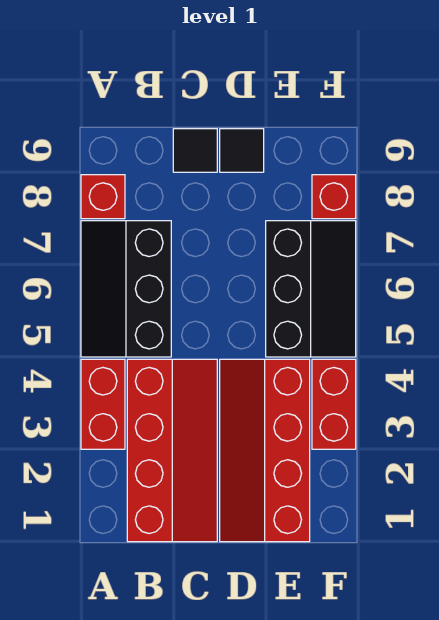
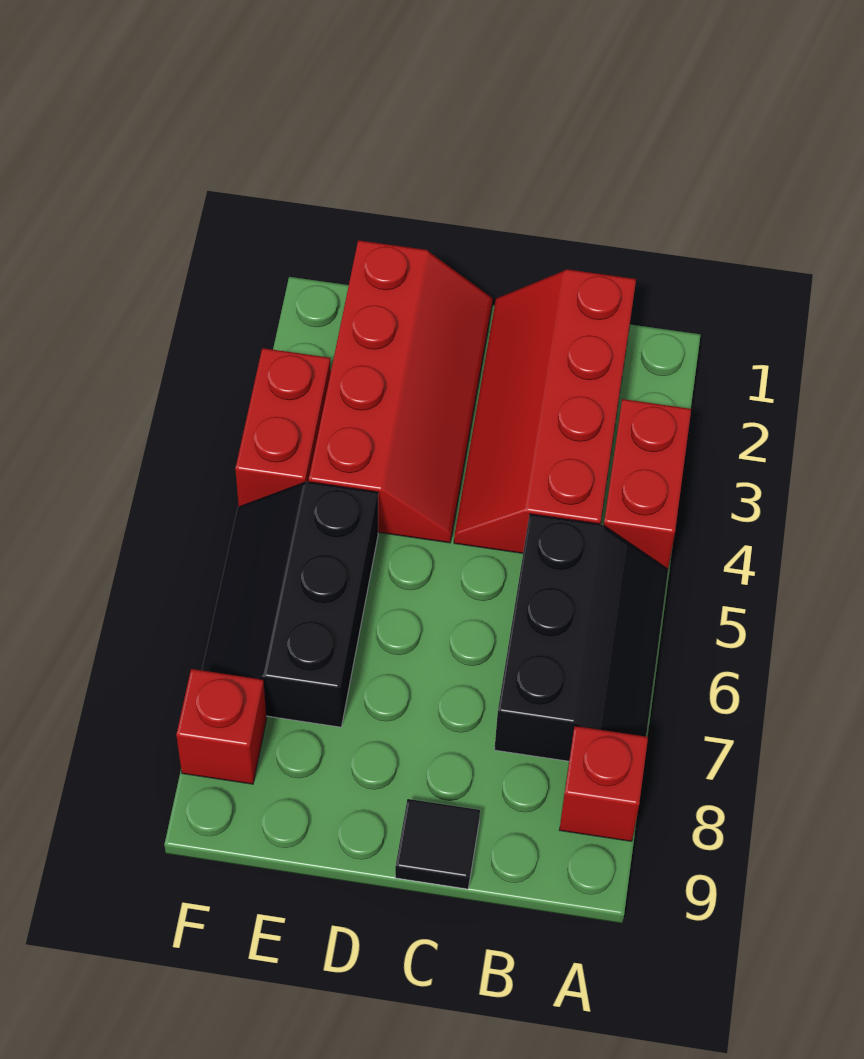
black tile D9 level 1 -> none

